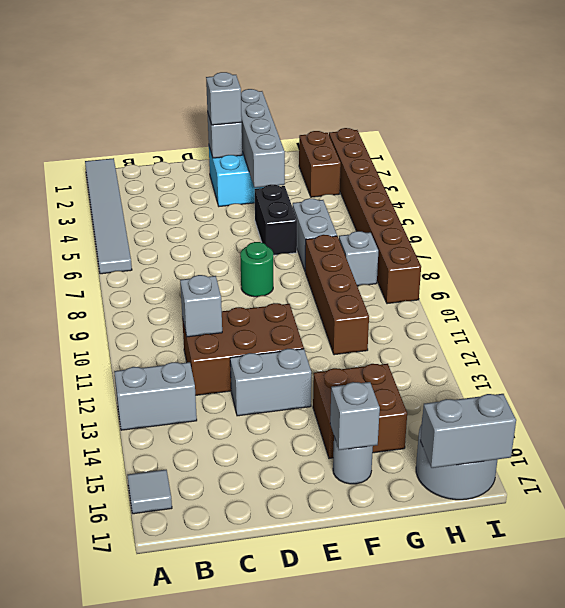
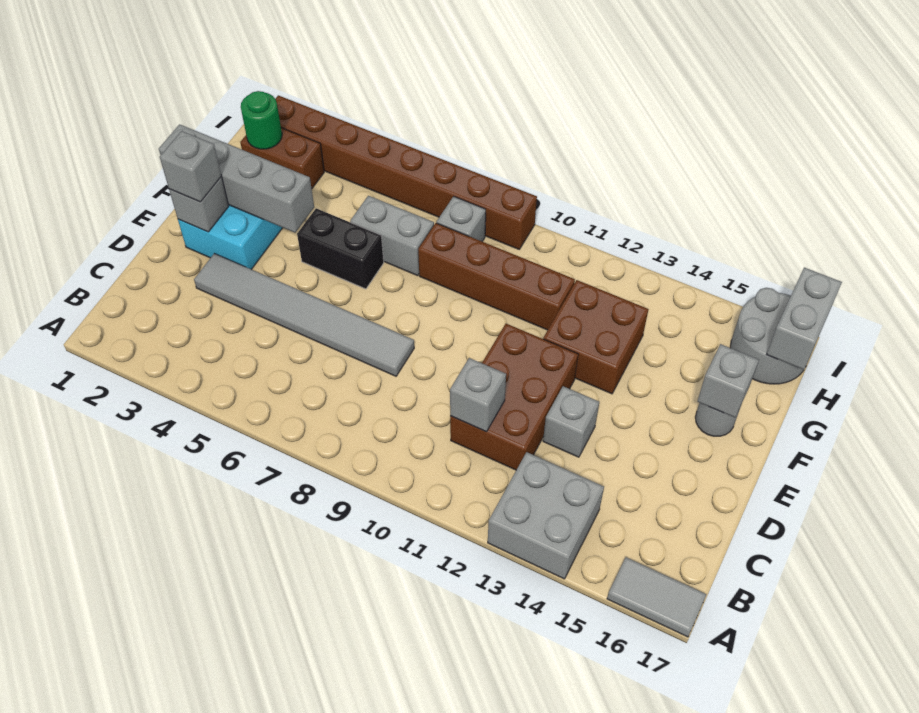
grey tile A1:A6 level 1 -> grey tile D3:D8 level 1
grey brick A13:B13 level 1 -> grey brick A13:B14 level 1
grey tile A16 level 1 -> grey tile A16:A17 level 1
grey brick D13:E13 level 1 -> grey brick D13 level 1
green round brick E8 level 1 -> green round brick H2 level 2
brown brick F14:G15 level 1 -> brown brick F12:G13 level 1

